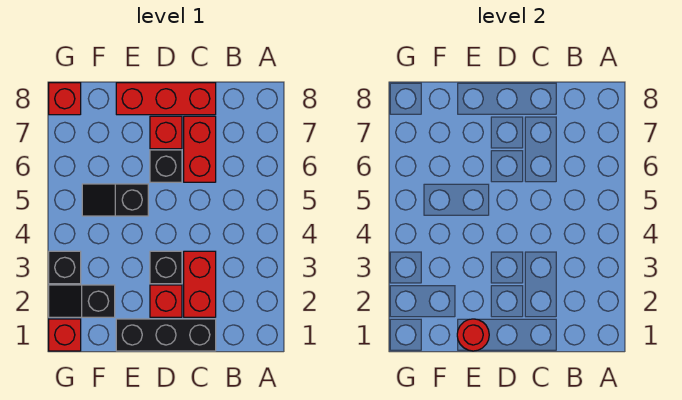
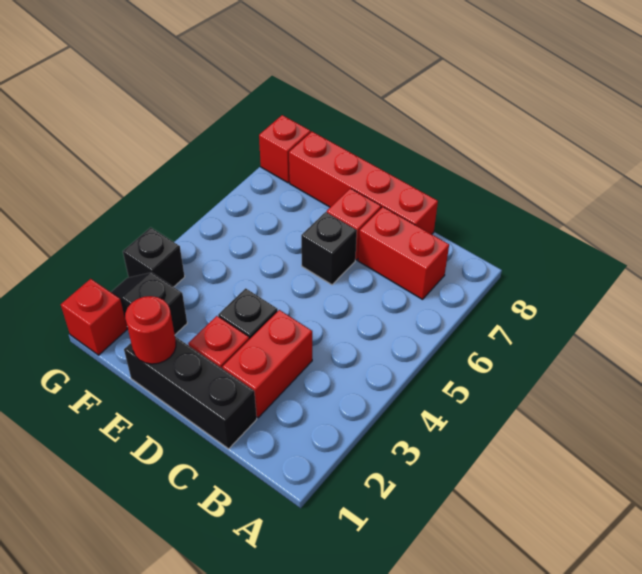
red brick C6:C7 level 1 -> red brick B7:C7 level 1
red brick C8:E8 level 1 -> red brick C8:F8 level 1
black slope E5:F5 level 1 top E -> none

